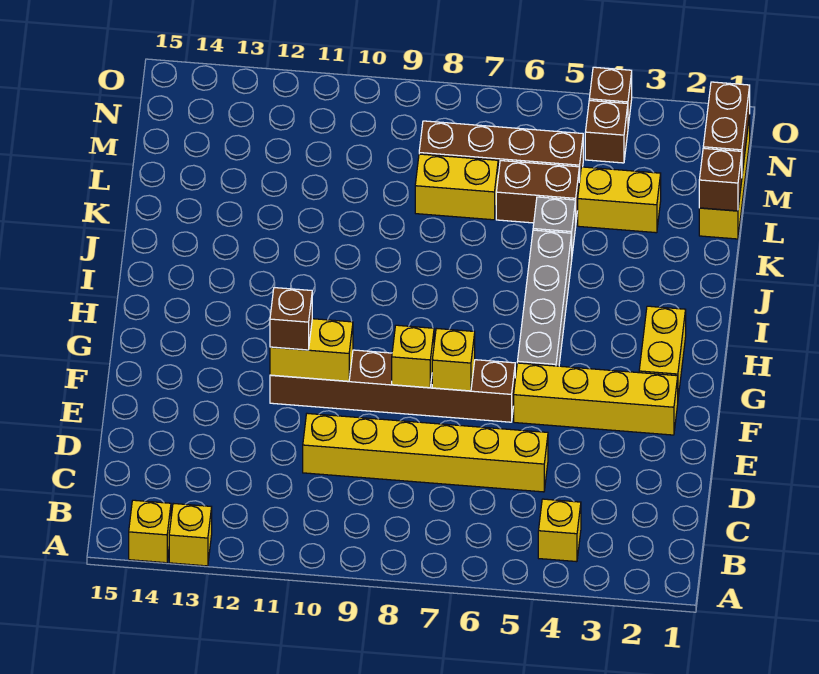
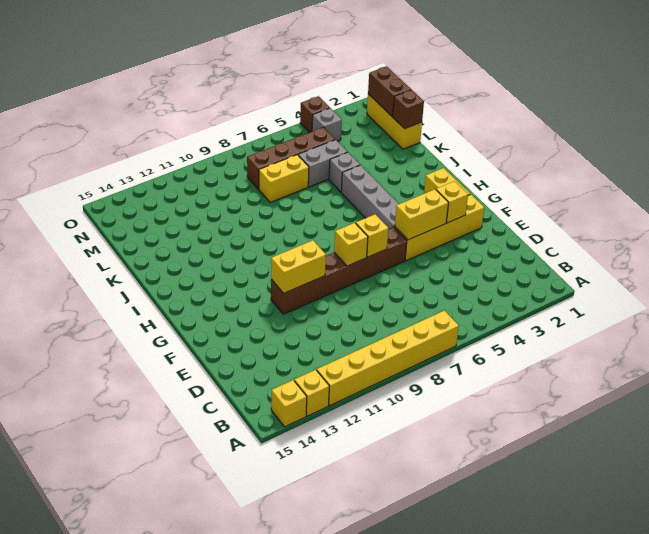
yellow brick B4 level 1 -> yellow brick F3 level 2
yellow brick D5:D10 level 1 -> yellow brick A7:A12 level 1
brown brick F11 level 3 -> none
yellow brick L3:L4 level 1 -> yellow brick F4:F5 level 2
brown brick L5:L6 level 1 -> grey brick L5:L6 level 1
brown brick N4 level 1 -> grey brick N4 level 1

